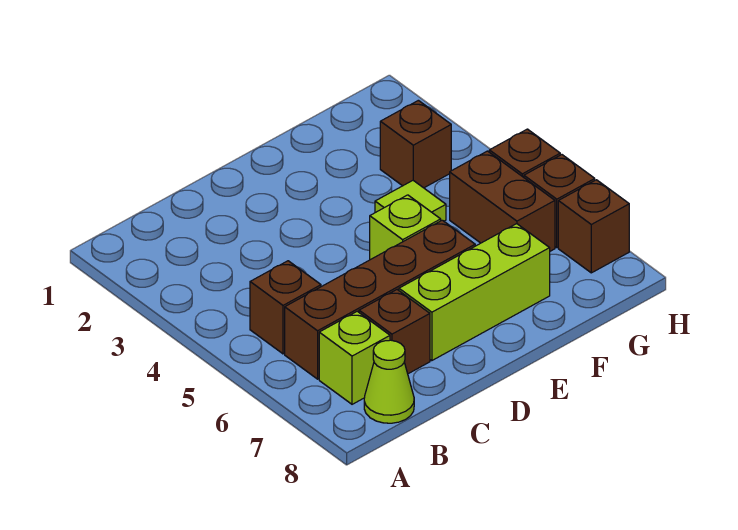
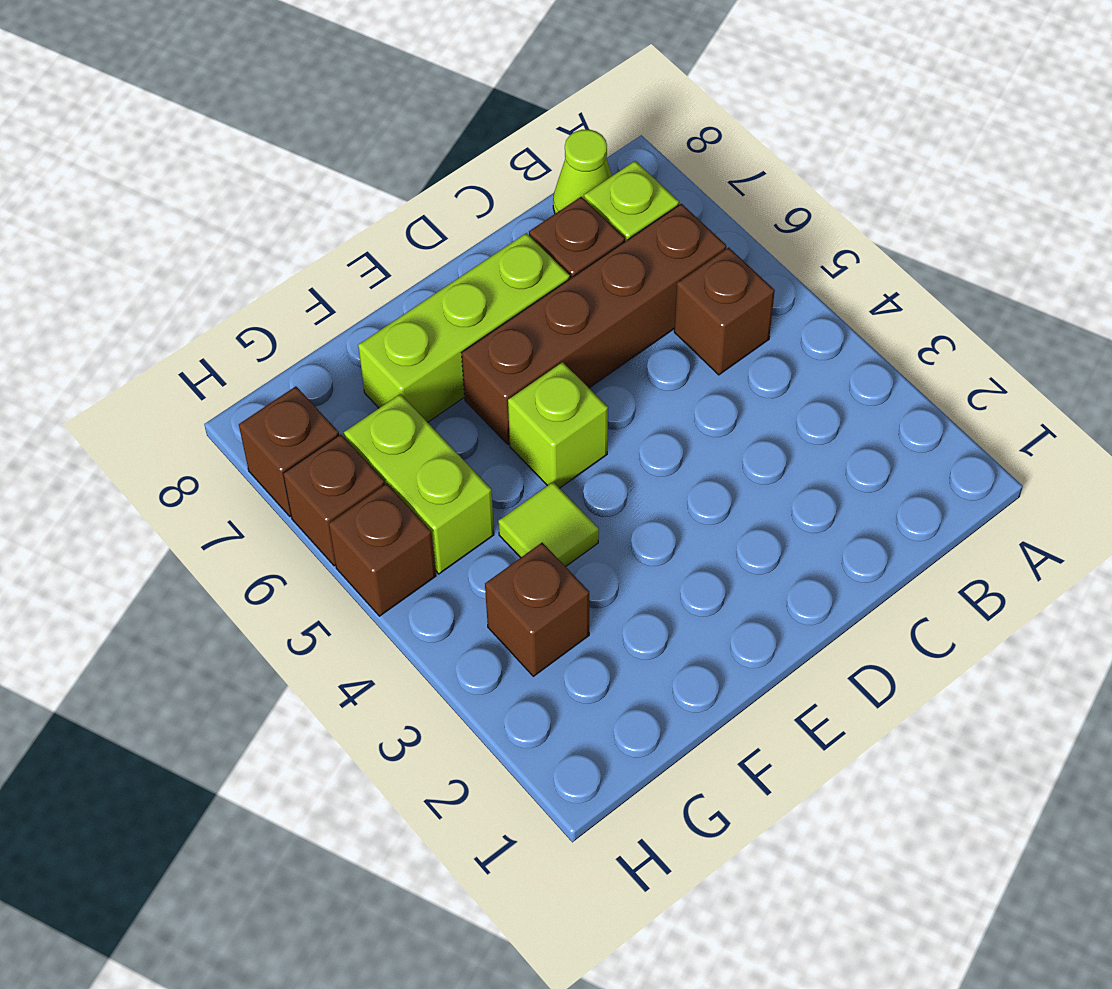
brown brick G5:G6 level 1 -> lime brick G5:G6 level 1

